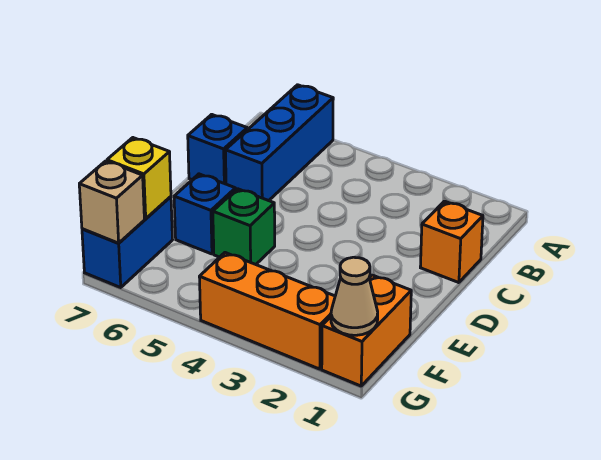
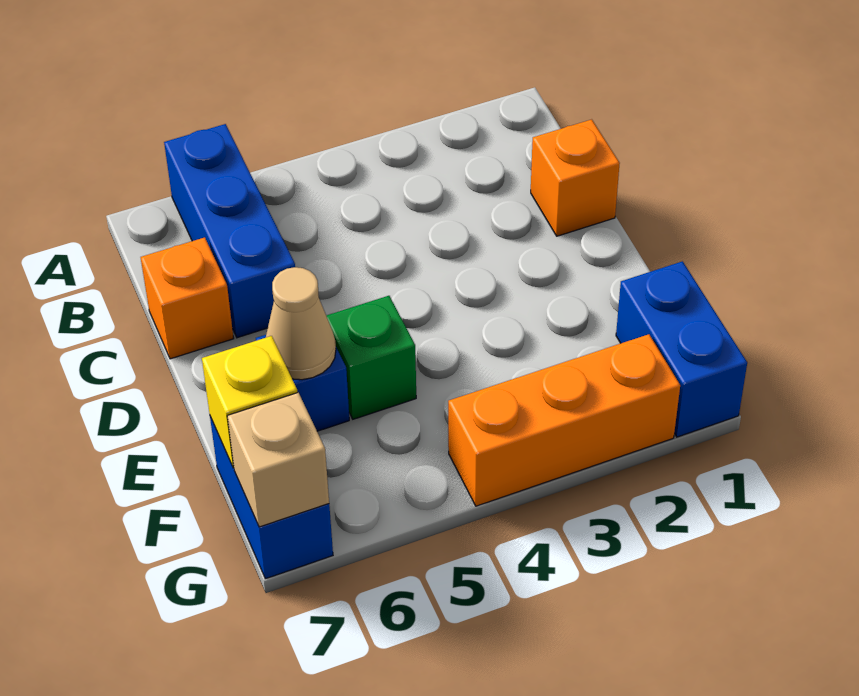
blue brick C7 level 1 -> orange brick C7 level 1
orange brick F1:G1 level 1 -> blue brick F1:G1 level 1
tan cone G1 level 2 -> tan cone E6 level 2

